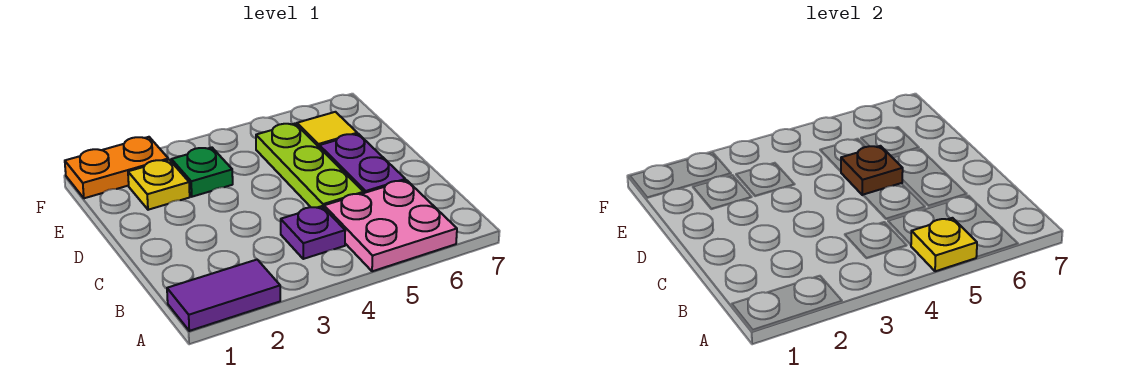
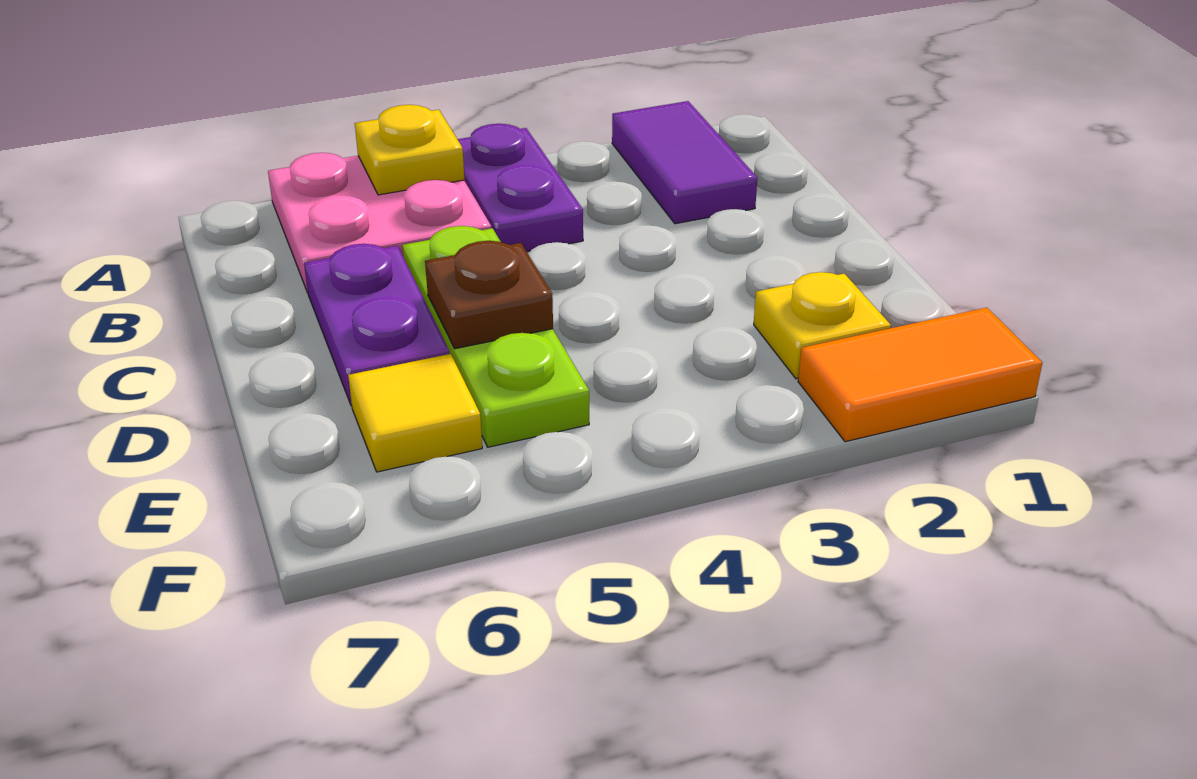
purple tile A1:A2 level 1 -> purple tile A2:B2 level 1
purple plate B4 level 1 -> purple plate A4:B4 level 1
green plate E3 level 1 -> none
orange plate F1:F2 level 1 -> orange tile F1:F2 level 1

